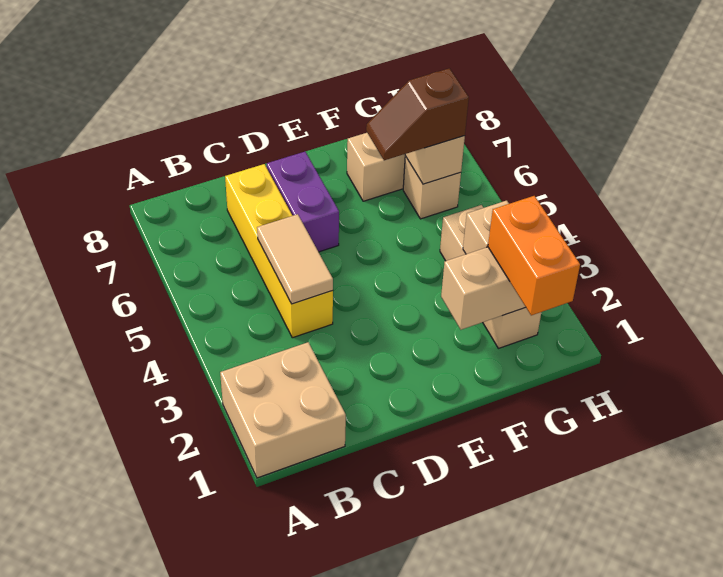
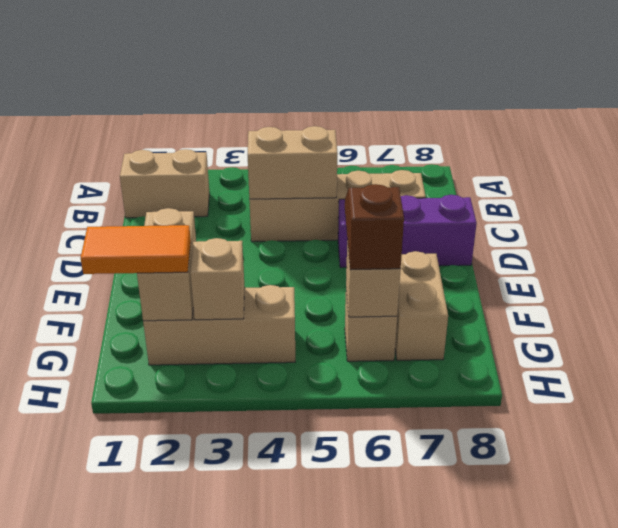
tan brick A1:B2 level 1 -> tan brick B1:B2 level 1
yellow brick C4:C7 level 1 -> tan brick C4:C7 level 1
tan tile C4:C5 level 2 -> tan brick C4:C5 level 2
purple brick D6:D7 level 1 -> purple brick D6:D8 level 1
orange brick G1:G2 level 3 -> orange tile G1:G2 level 3

